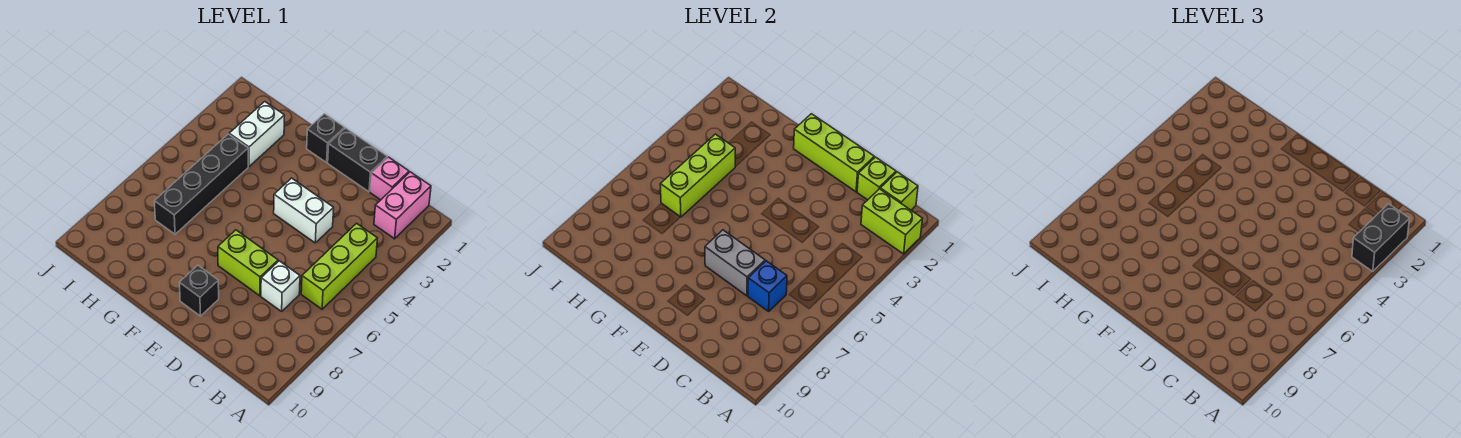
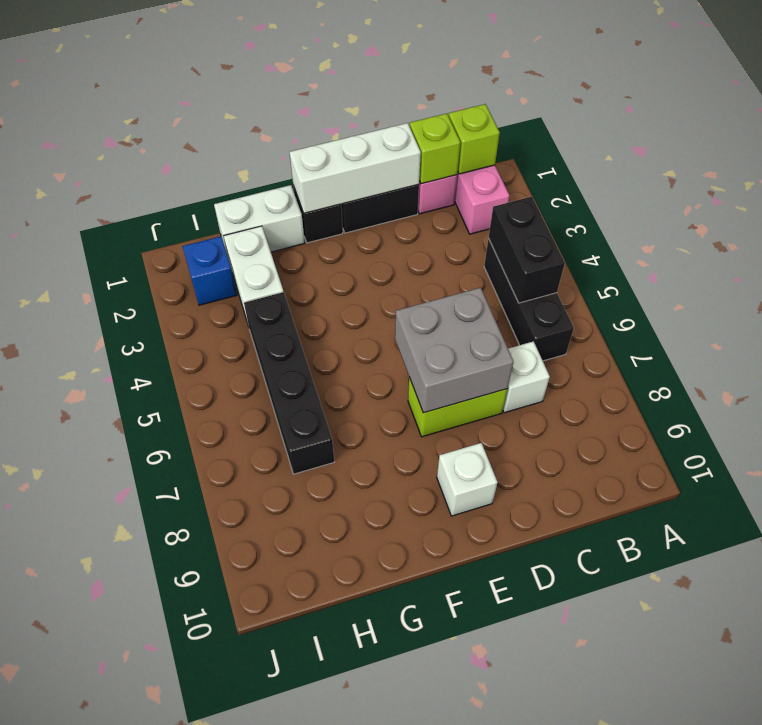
lime brick A2:B2 level 2 -> none
black brick A2:A3 level 3 -> black brick B4:B5 level 2
lime brick B4:B6 level 1 -> black brick B4:B6 level 1
blue brick C7 level 2 -> blue brick I2 level 1
lime brick D1:F1 level 2 -> white brick D1:F1 level 2
white brick D4:E4 level 1 -> white brick G1:H1 level 1
grey brick D7:E7 level 2 -> grey brick D6:E7 level 2
black brick E9 level 1 -> white brick E9 level 1
lime brick H4:H6 level 2 -> none

